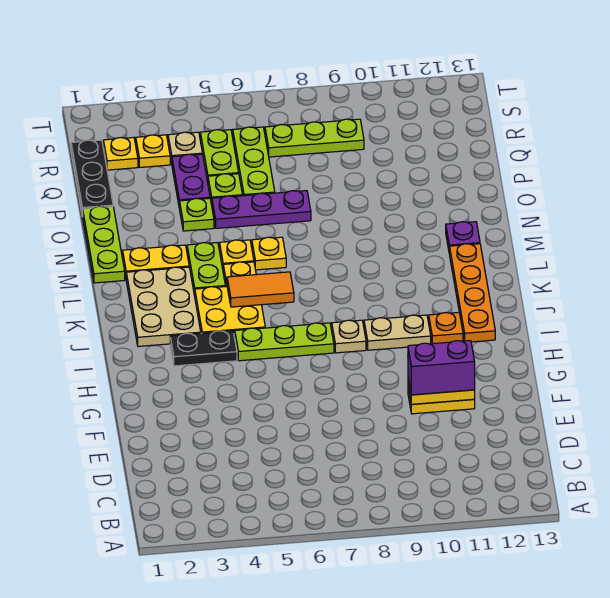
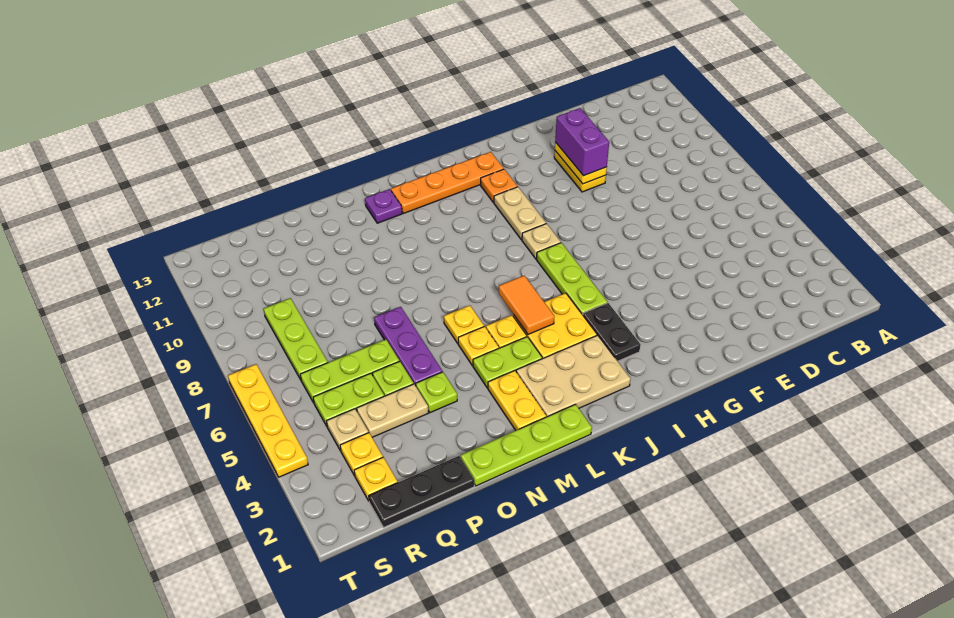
lime plate M1:O1 level 1 -> lime plate L1:O1 level 1
purple plate P4:Q4 level 1 -> tan plate P4:Q4 level 1
none -> yellow plate T4:T7 level 1

